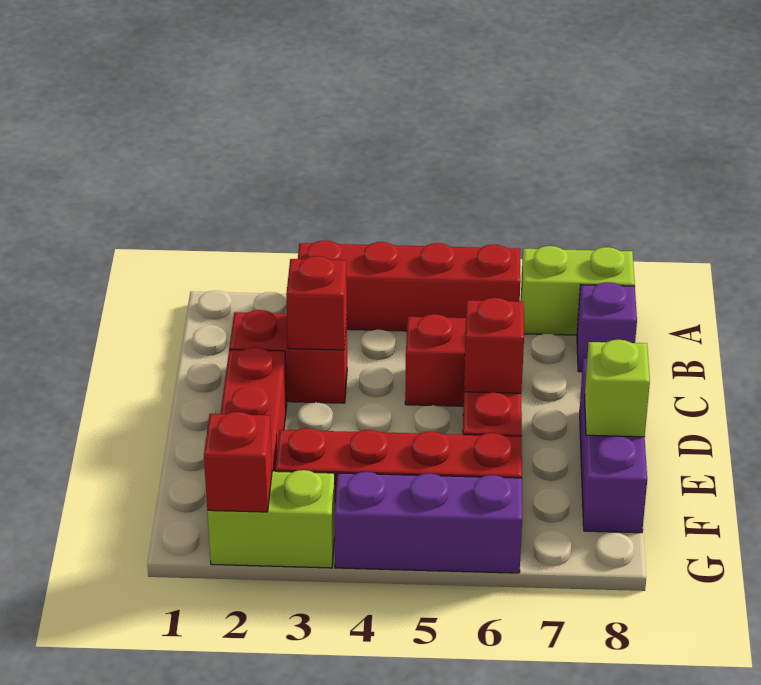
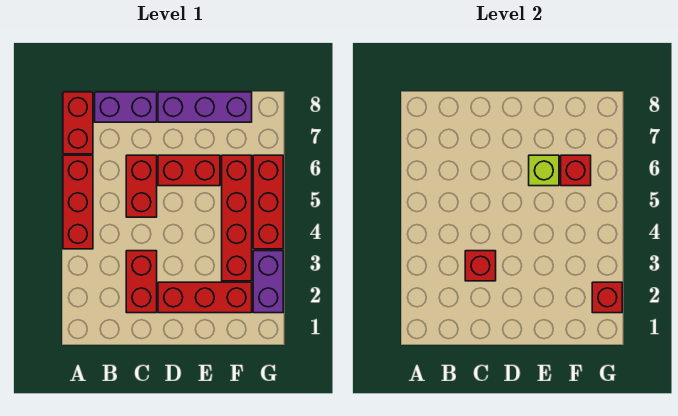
red brick A3:A6 level 1 -> red brick A4:A6 level 1
lime brick A7:A8 level 1 -> red brick A7:A8 level 1
purple brick B8 level 1 -> purple brick B8:C8 level 1
red brick D6 level 2 -> red brick F6 level 2
lime brick E8 level 2 -> lime brick E6 level 2
lime brick G2:G3 level 1 -> purple brick G2:G3 level 1
purple brick G4:G6 level 1 -> red brick G4:G6 level 1

